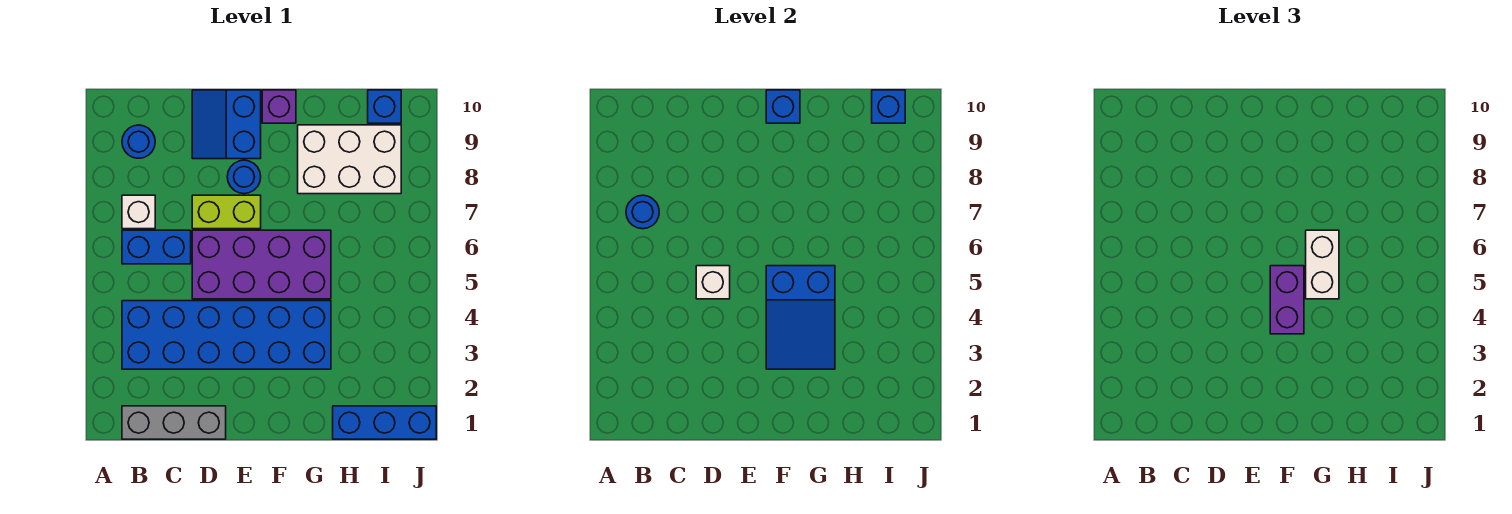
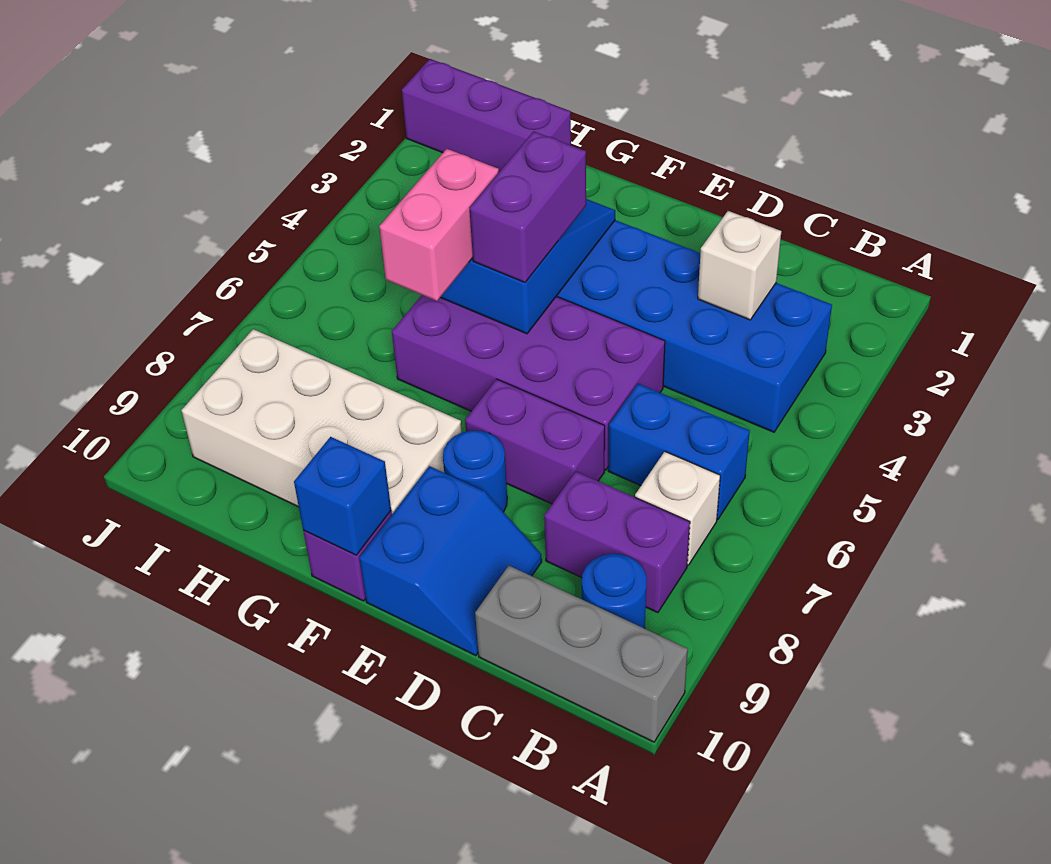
grey brick B1:D1 level 1 -> grey brick A10:C10 level 1
blue round brick B7 level 2 -> none
none -> purple brick B8:C8 level 1
white brick D5 level 2 -> white brick C3 level 2
lime brick D7:E7 level 1 -> purple brick D7:E7 level 1
white brick G5:G6 level 3 -> pink brick G5:G6 level 3
white brick G8:I9 level 1 -> white brick F8:I9 level 1
blue brick H1:J1 level 1 -> purple brick H1:J1 level 1
blue brick I10 level 1 -> none
blue brick I10 level 2 -> none

